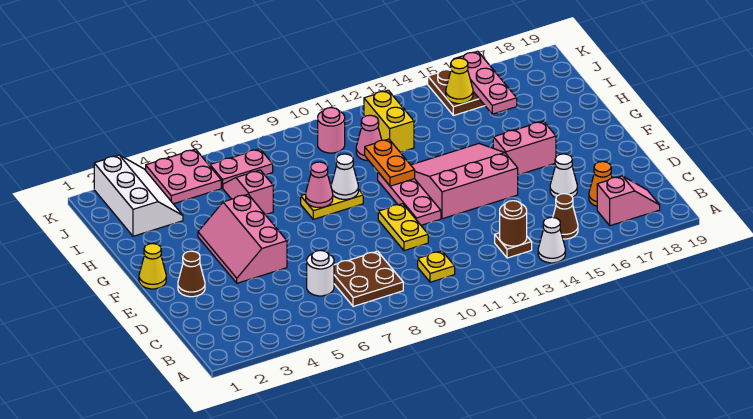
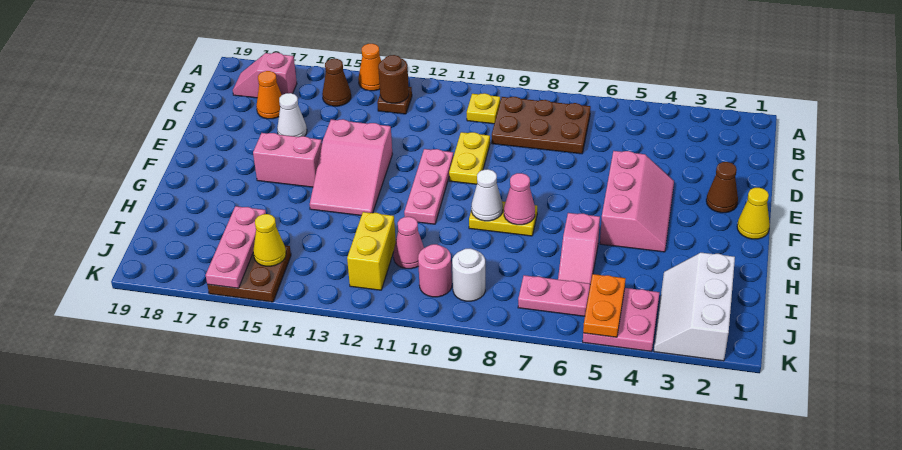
white cone A14 level 1 -> orange cone A14 level 1
brown plate B7:C8 level 1 -> brown plate B7:C9 level 1
white round brick C6 level 1 -> white round brick J9 level 1
pink slope E12:G14 level 1 top E -> pink slope E13:G14 level 1 top E
orange plate G11:H11 level 2 -> orange plate J5:K5 level 2

